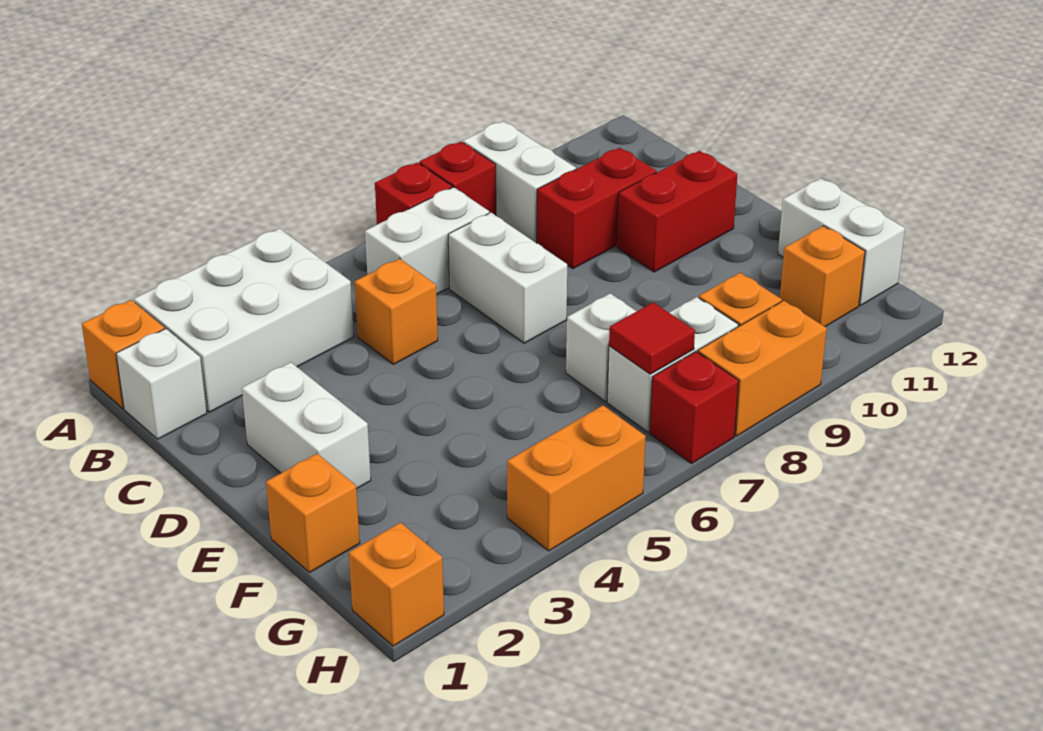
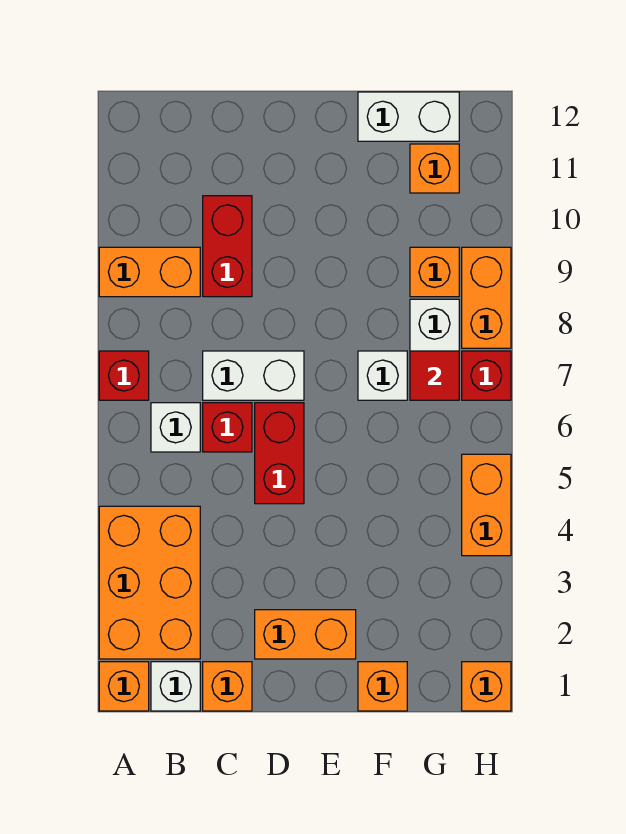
white brick A2:B4 level 1 -> orange brick A2:B4 level 1
red brick A8 level 1 -> red brick C6 level 1
white brick A9:B9 level 1 -> orange brick A9:B9 level 1
white brick B6:B7 level 1 -> white brick B6 level 1
orange brick C5 level 1 -> orange brick C1 level 1
white brick D2:E2 level 1 -> orange brick D2:E2 level 1
red brick D10:D11 level 1 -> red brick D5:D6 level 1

